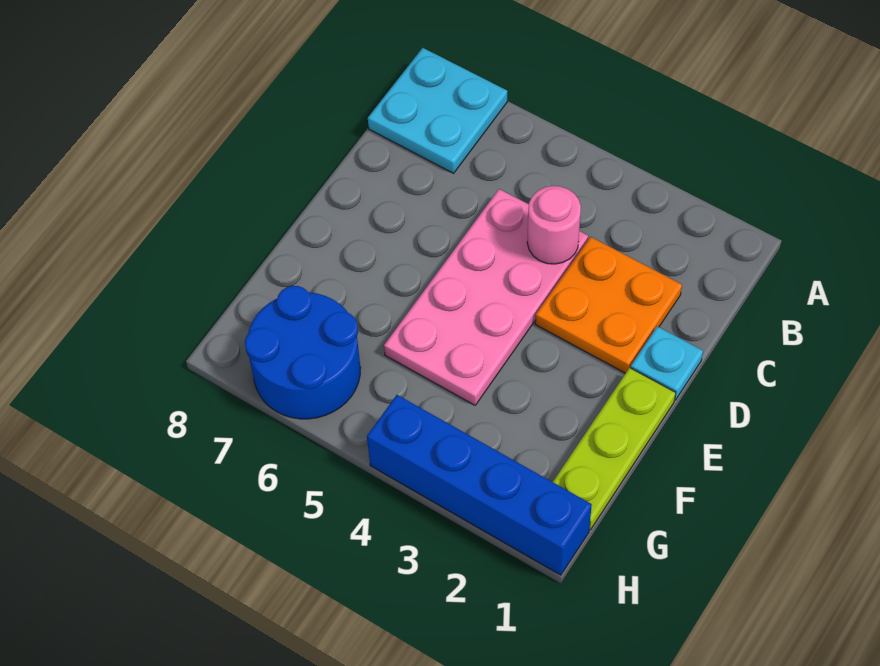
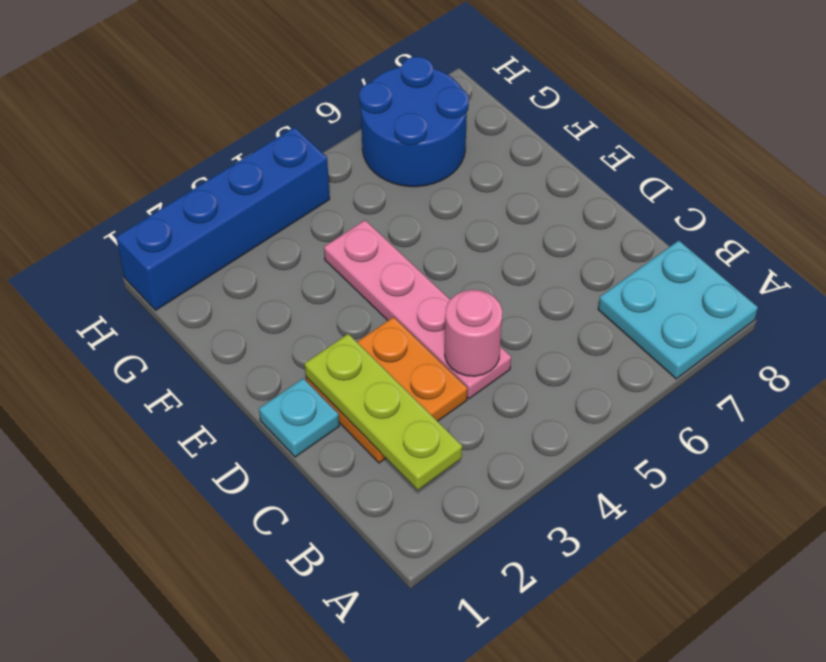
pink plate C4:F5 level 1 -> pink plate C4:F4 level 1
lime plate E1:G1 level 1 -> lime plate B2:D2 level 2

